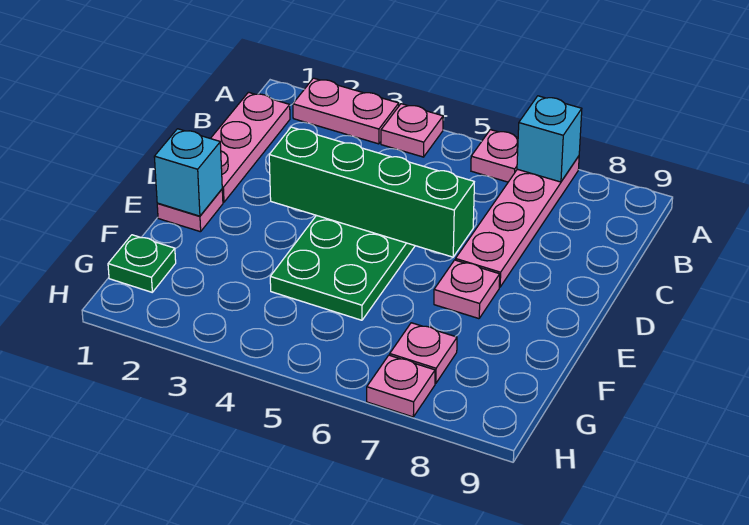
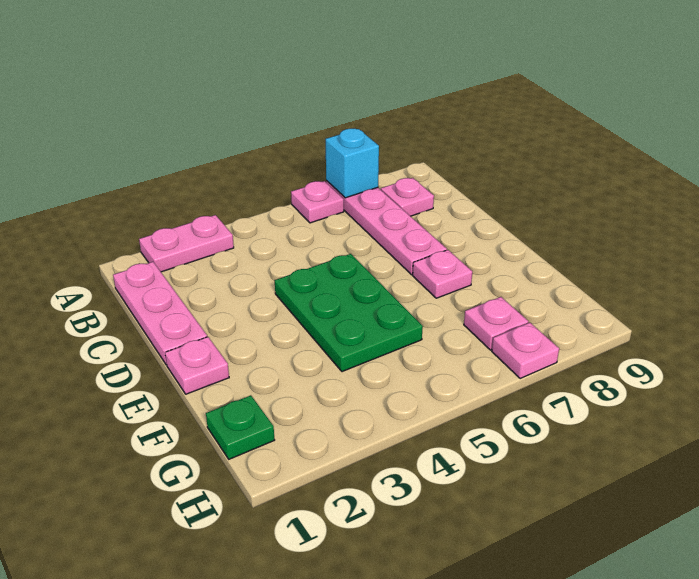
pink plate A4 level 1 -> pink plate B8 level 1
green brick D3:D6 level 2 -> none
cyan brick E1 level 2 -> none

